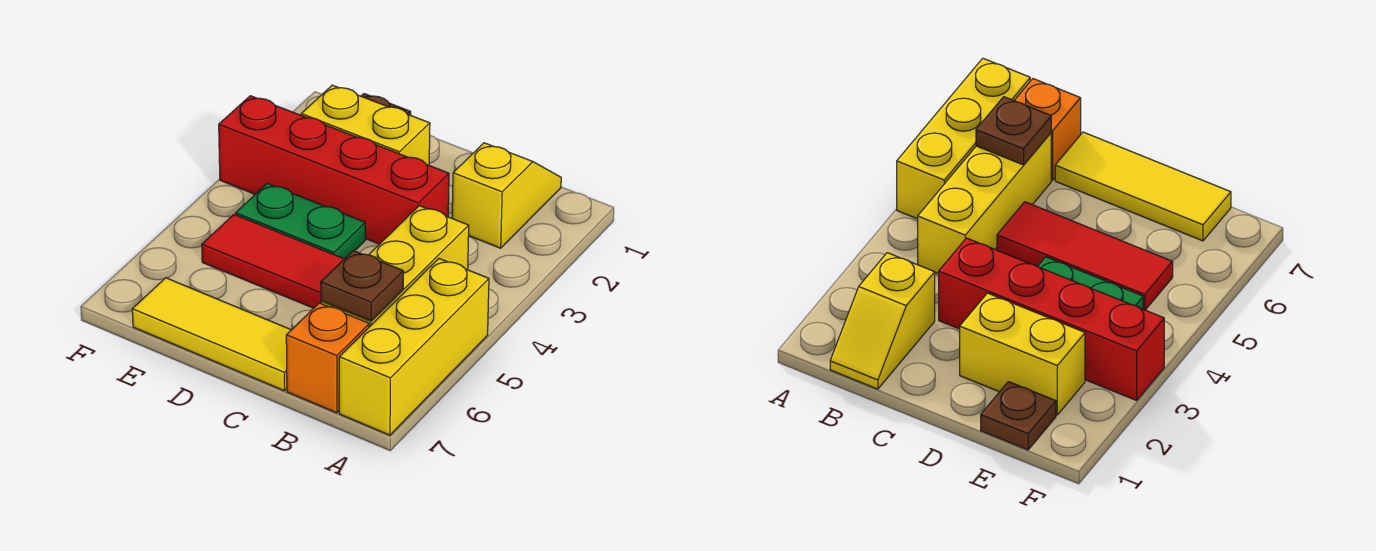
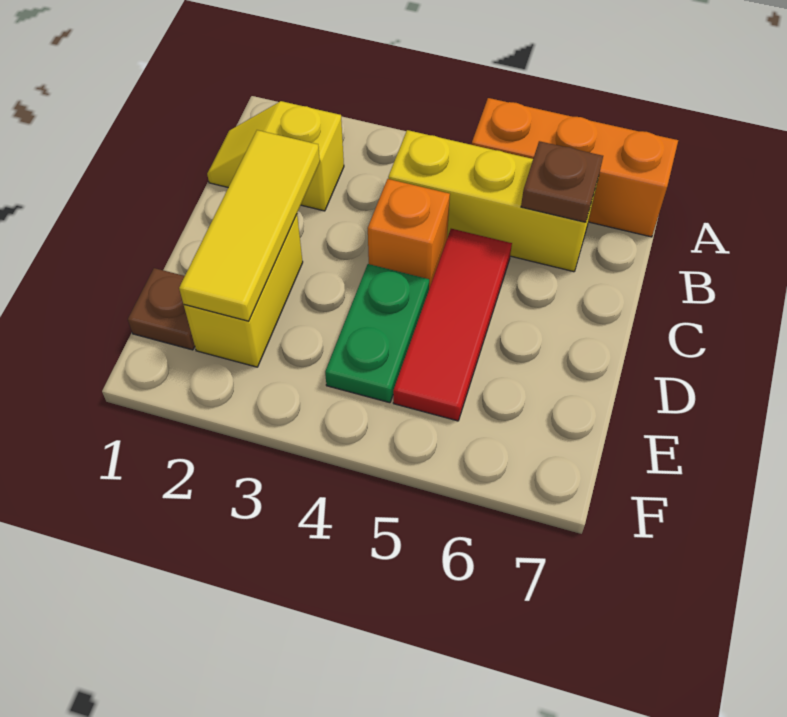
yellow brick A5:A7 level 1 -> orange brick A5:A7 level 1
orange brick B7 level 1 -> orange brick C4 level 1
red brick C3:F3 level 1 -> none
yellow tile C7:E7 level 1 -> yellow tile C2:E2 level 2

